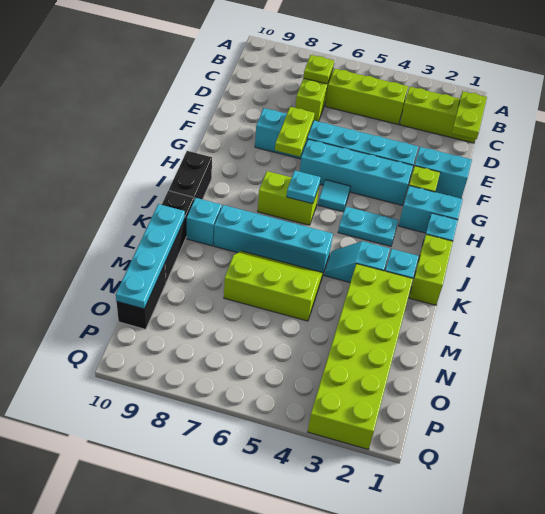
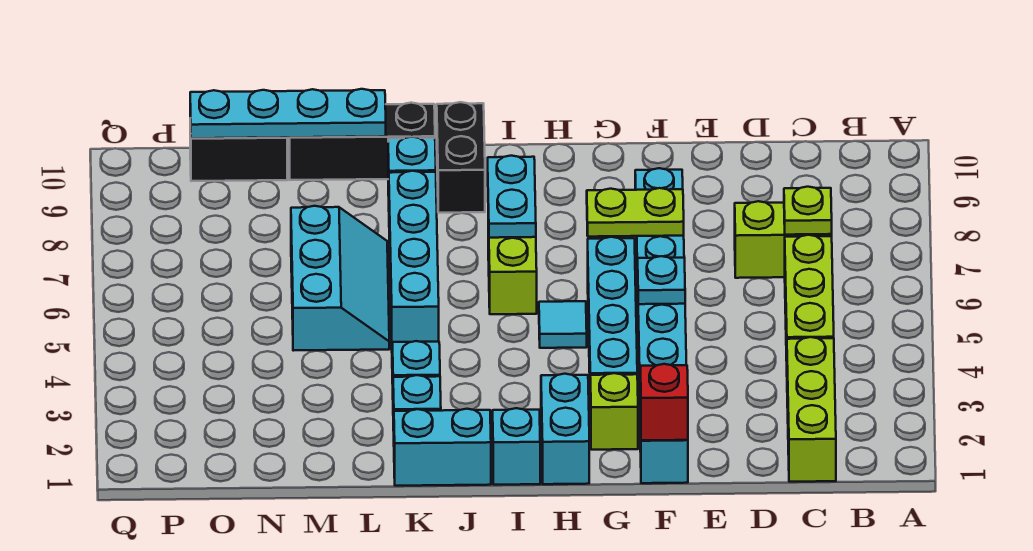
lime plate C1:D1 level 2 -> none
none -> red brick F1 level 2
cyan plate I3:I4 level 1 -> cyan plate I7:I8 level 2
cyan plate I6 level 2 -> cyan plate F5 level 2
black brick I10:J10 level 1 -> black brick J9:J10 level 1
lime brick J1:K1 level 1 -> cyan brick J1:K1 level 1
lime brick L2:Q3 level 1 -> none
lime slope L5:M7 level 1 top M -> cyan slope L5:M7 level 1 top M

